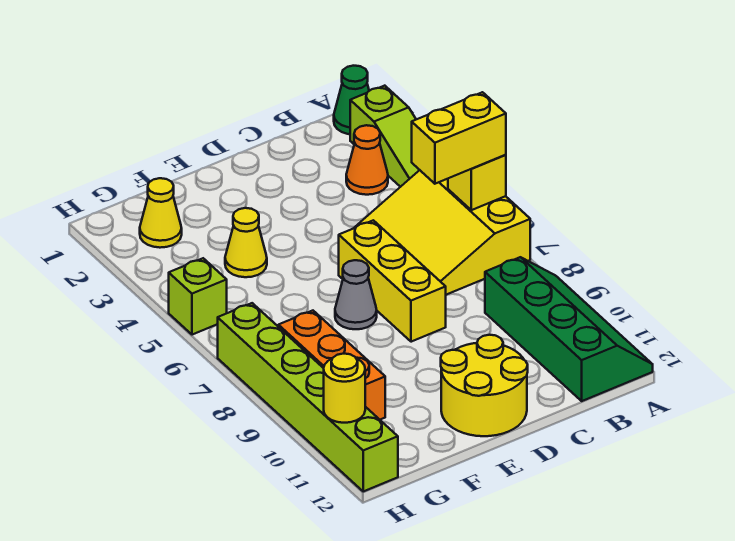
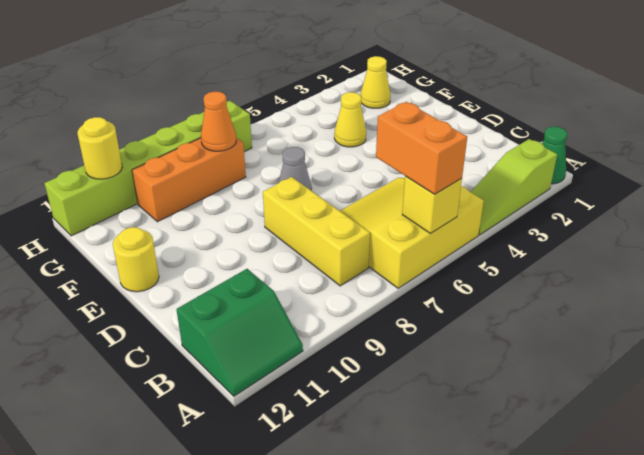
yellow brick A6:B6 level 3 -> orange brick A6:B6 level 3
green slope A9:B12 level 1 top B -> green slope A11:B12 level 1 top B
orange cone B3 level 1 -> orange cone G8 level 2
yellow brick D6:D8 level 1 -> yellow brick B8:D8 level 1
yellow round brick D11:E12 level 1 -> yellow round brick E12 level 1
lime brick H5 level 1 -> none

